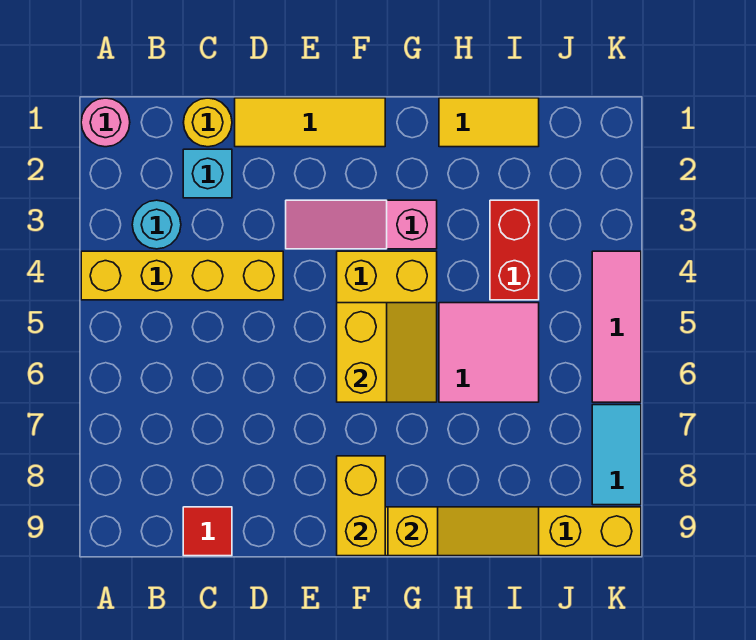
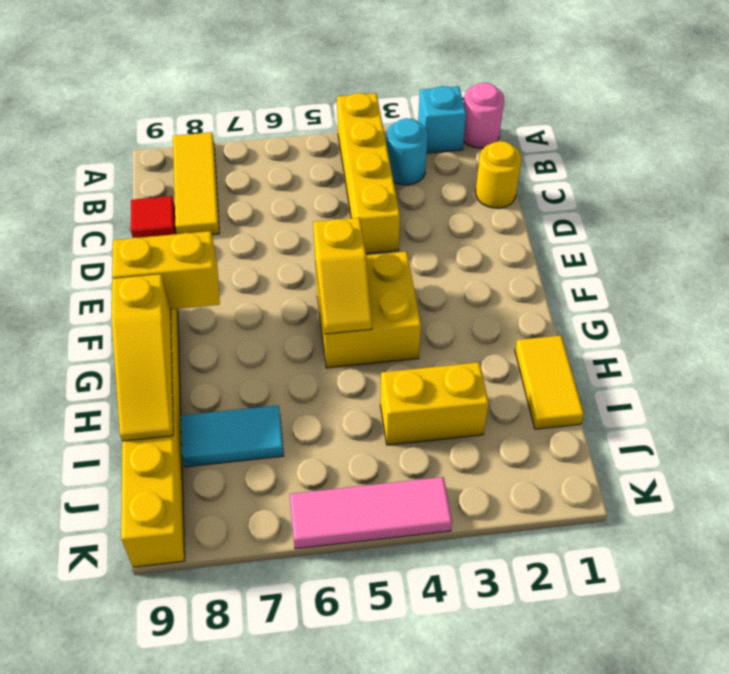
cyan brick C2 level 1 -> cyan brick A2 level 1
yellow tile D1:F1 level 1 -> yellow tile A8:C8 level 1
pink slope E3:G3 level 1 top G -> none
yellow slope F5:G6 level 2 top F -> yellow slope F5:G5 level 2 top F
pink tile H5:I6 level 1 -> none
red brick I3:I4 level 1 -> yellow brick I3:I4 level 1
cyan tile K7:K8 level 1 -> cyan tile I7:I8 level 1

